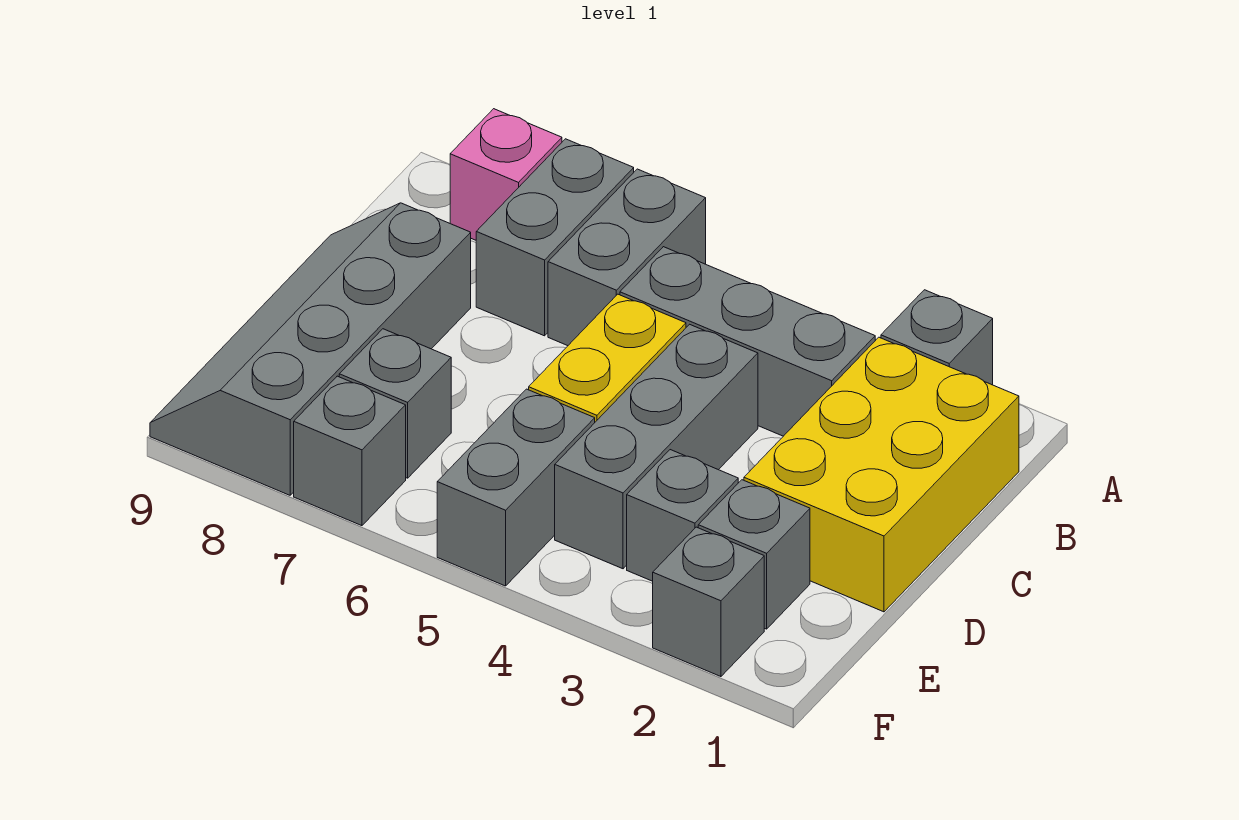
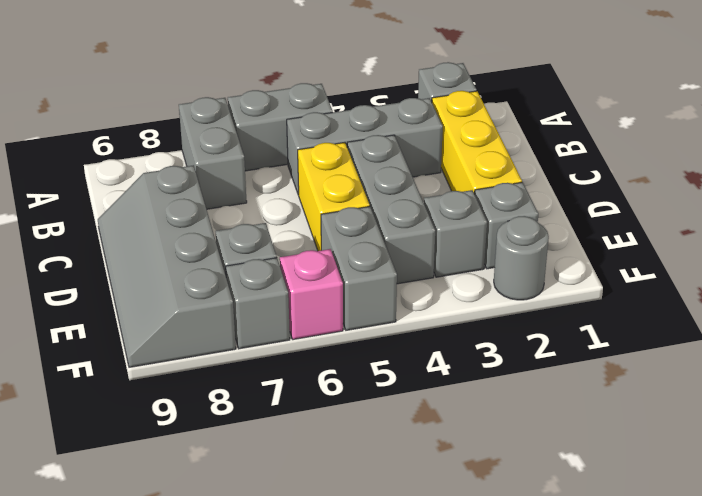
grey brick A6:B6 level 1 -> grey brick A5:A6 level 1
pink brick A8 level 1 -> pink brick F6 level 1
yellow brick B1:D2 level 1 -> yellow brick B2:D2 level 1
grey brick F2 level 1 -> grey round brick F2 level 1

